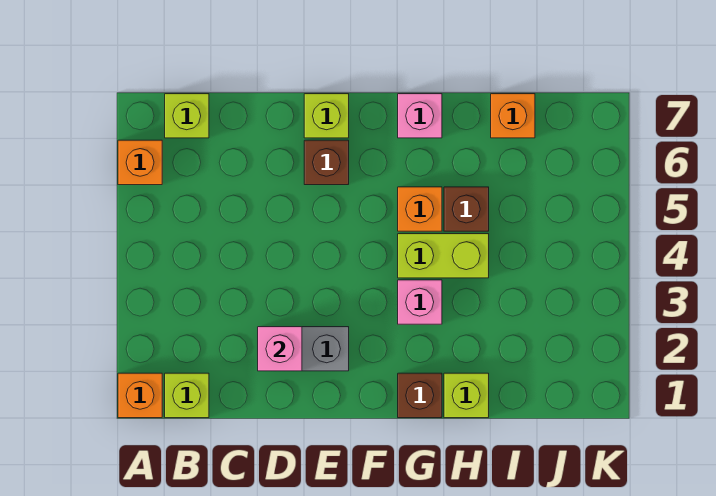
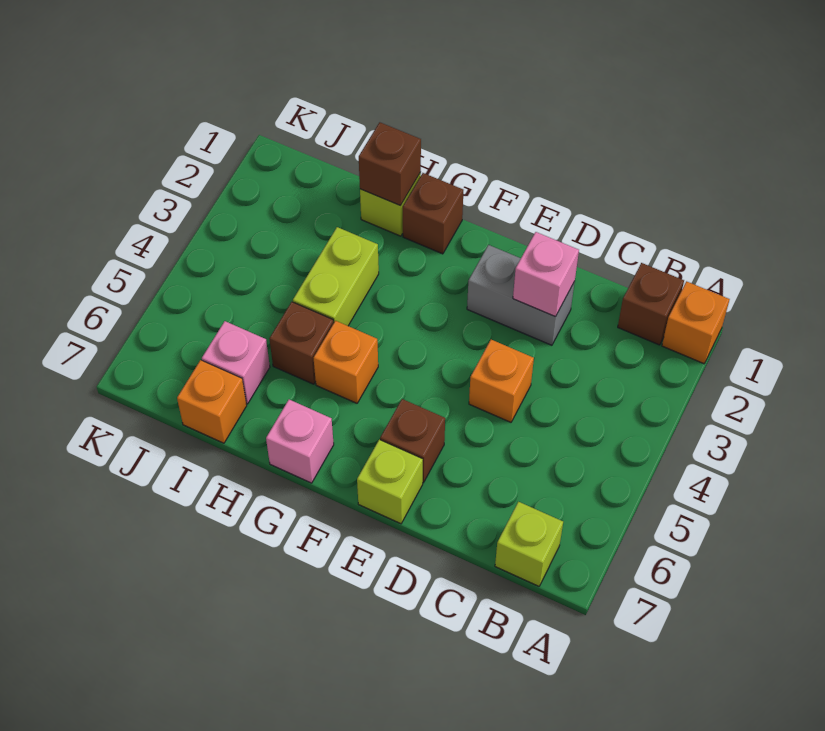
orange brick A6 level 1 -> orange brick D4 level 1
lime brick B1 level 1 -> brown brick B1 level 1
pink brick G3 level 1 -> pink brick I6 level 1
lime brick G4:H4 level 1 -> lime brick H3:H4 level 1
none -> brown brick H1 level 2

